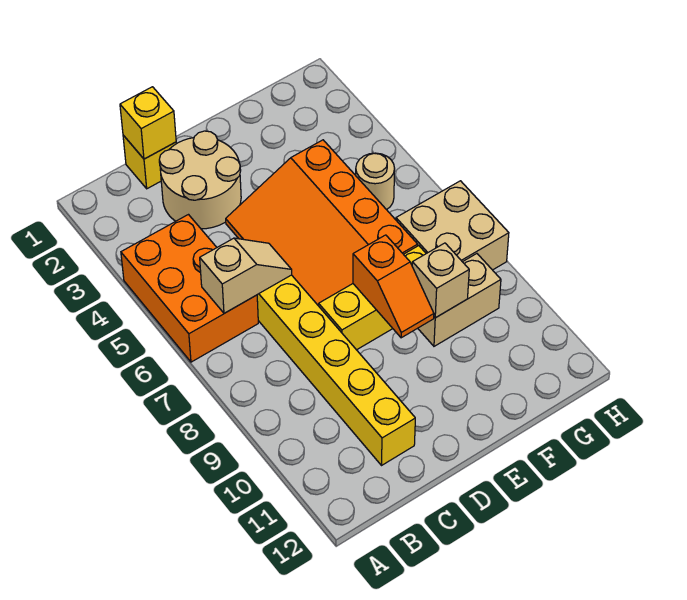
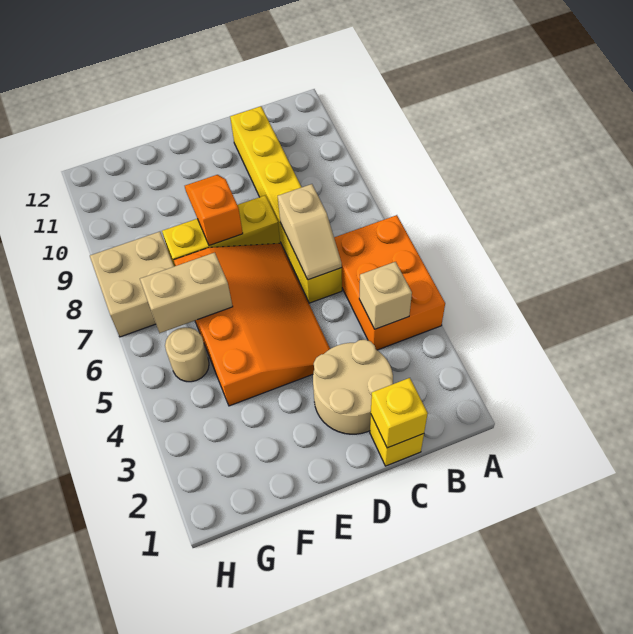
tan slope B6:C6 level 2 top B -> tan slope C6:C7 level 2 top 7
tan brick F9:G9 level 1 -> tan brick F6:G6 level 2
tan brick F9 level 2 -> tan brick B4 level 2

